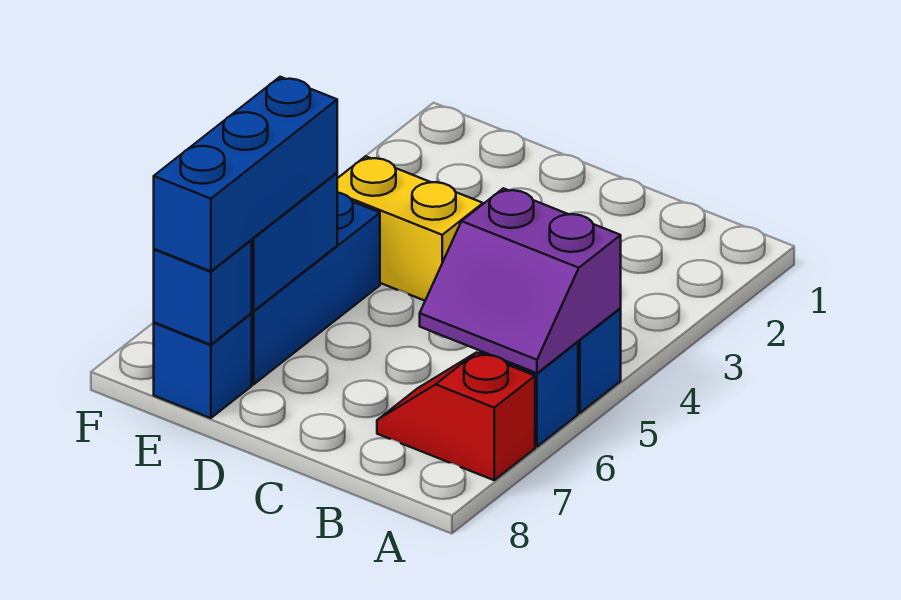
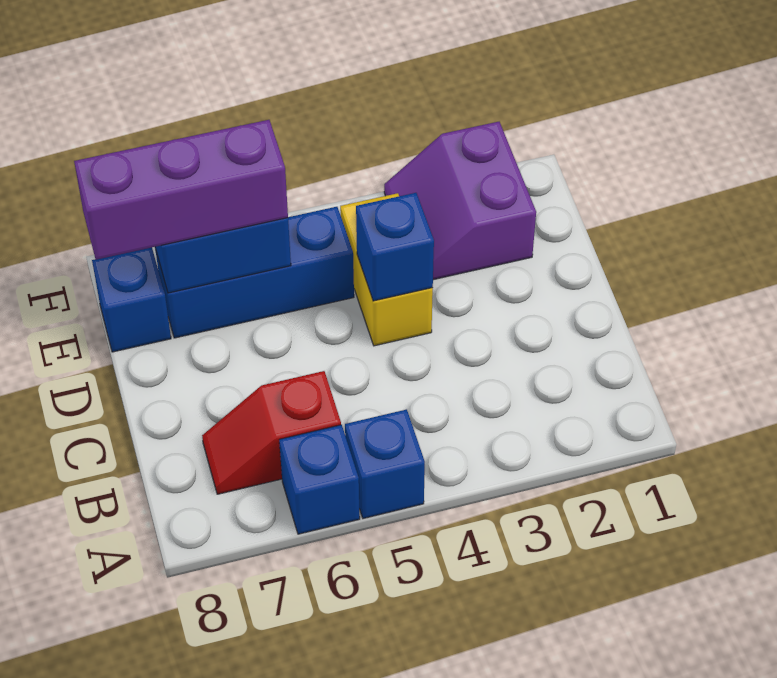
purple slope A5:B6 level 2 top 5 -> purple slope E2:F3 level 1 top 2
red slope A7:B7 level 1 top A -> red slope B6:B7 level 1 top 6
blue brick E6:E8 level 3 -> purple brick E6:E8 level 3
blue brick E8 level 2 -> blue brick D4 level 2

